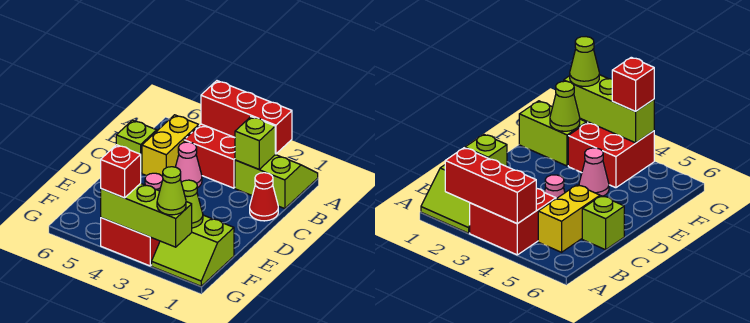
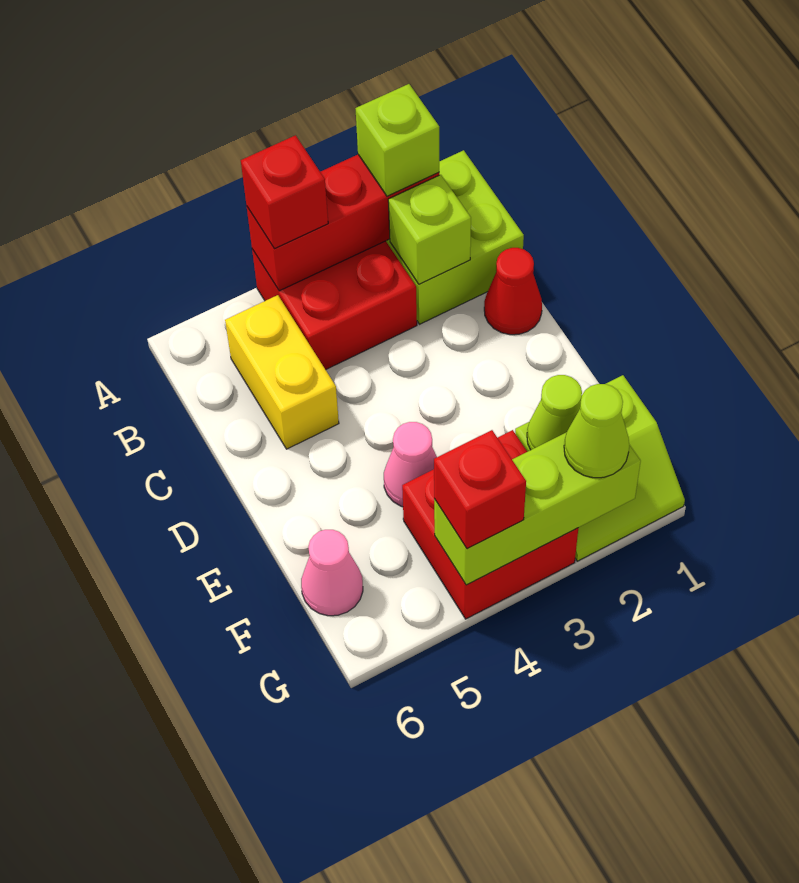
lime slope A1:B2 level 1 top B -> lime brick A1:B2 level 1
none -> red brick A4 level 3
pink cone C4 level 1 -> pink cone F6 level 1
lime brick C6 level 1 -> lime brick A2 level 3

